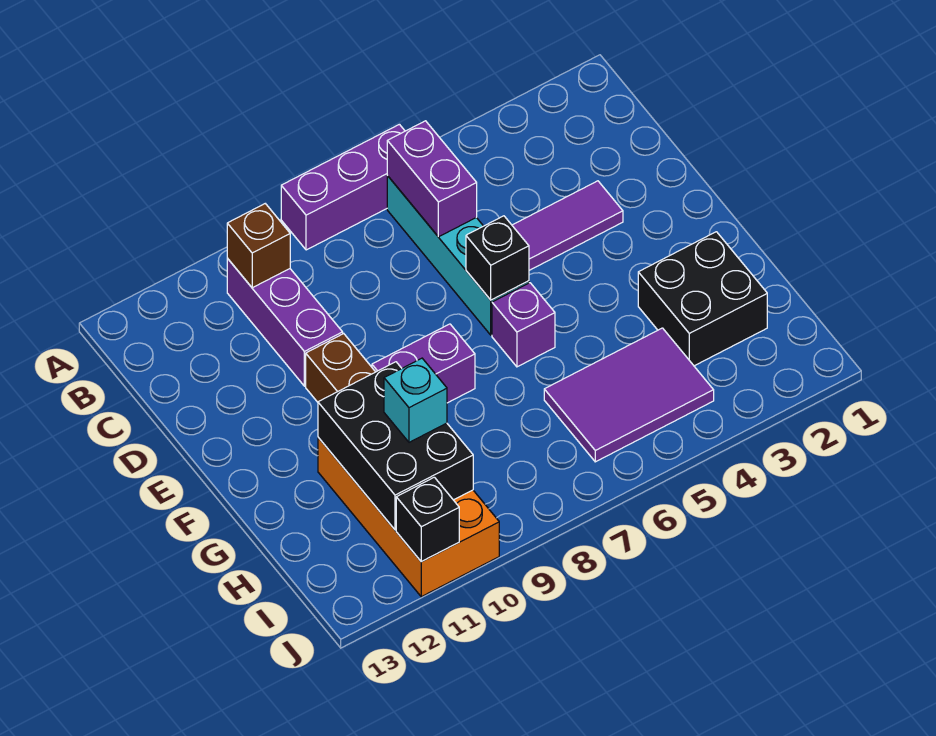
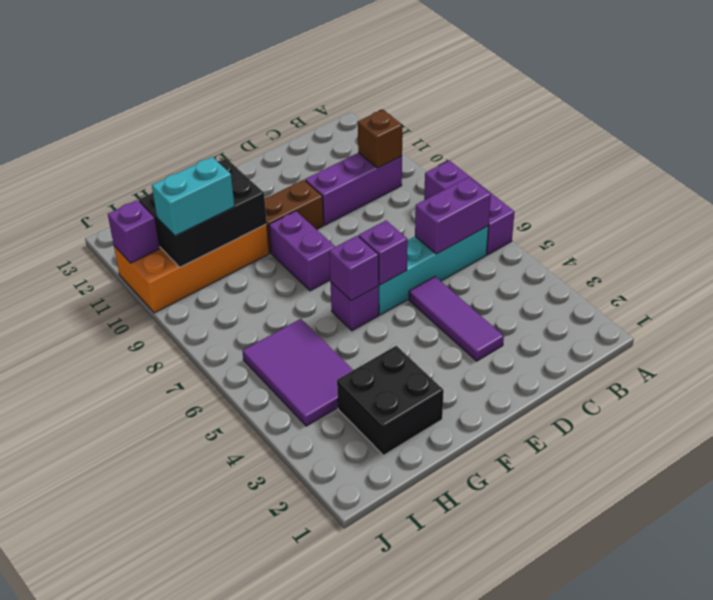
black brick E6 level 2 -> purple brick E6 level 2
none -> purple brick F6 level 2
cyan brick H10 level 3 -> cyan brick H10:I10 level 3
black brick J11 level 2 -> purple brick J11 level 2

